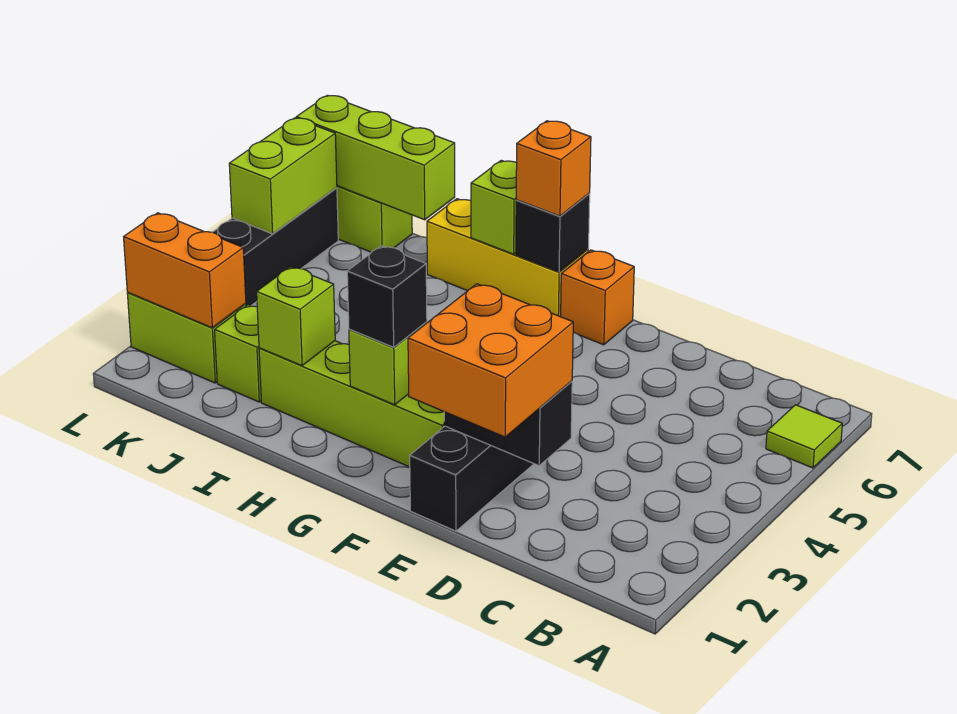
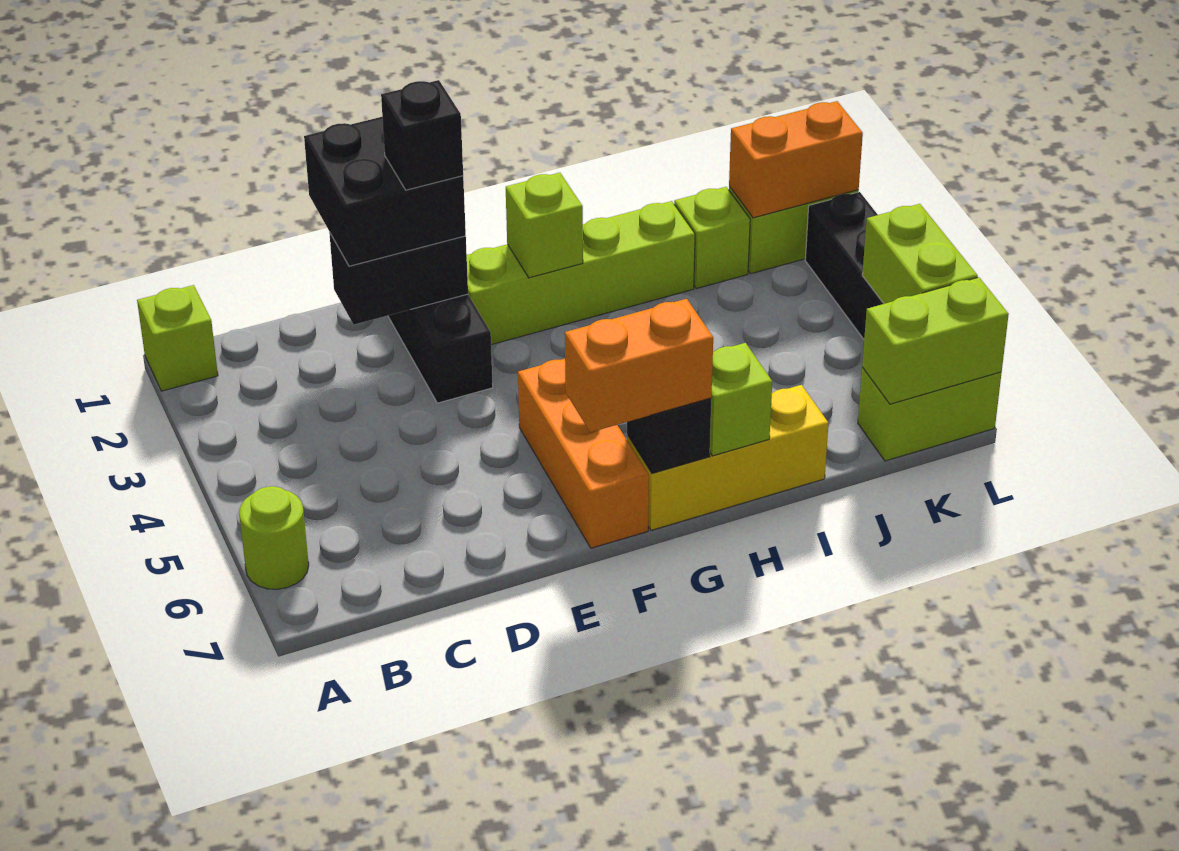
lime tile A6 level 1 -> lime round brick A6 level 1
orange brick D1:E2 level 3 -> black brick D1:E2 level 3
orange brick F7 level 1 -> orange brick F5:F7 level 1
black brick G2 level 3 -> black brick E2 level 4
orange brick G7 level 3 -> orange brick F7:G7 level 3
lime brick I2 level 2 -> lime brick A1 level 1
lime brick J7:L7 level 2 -> lime brick K7:L7 level 2

